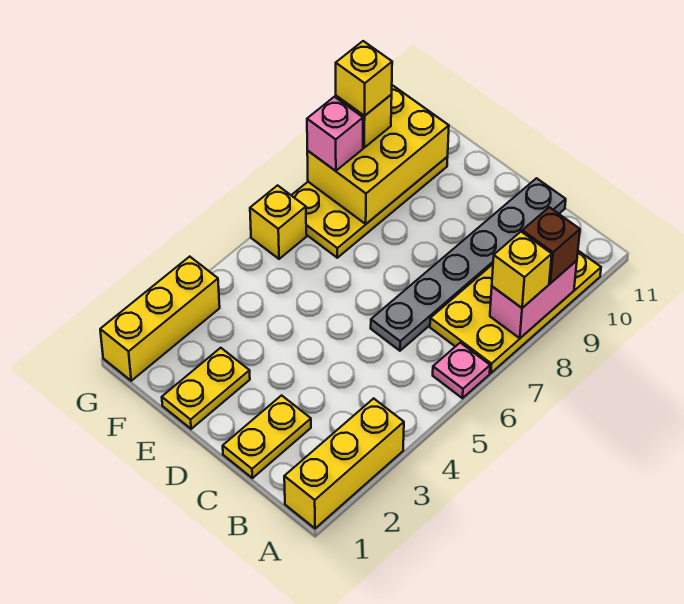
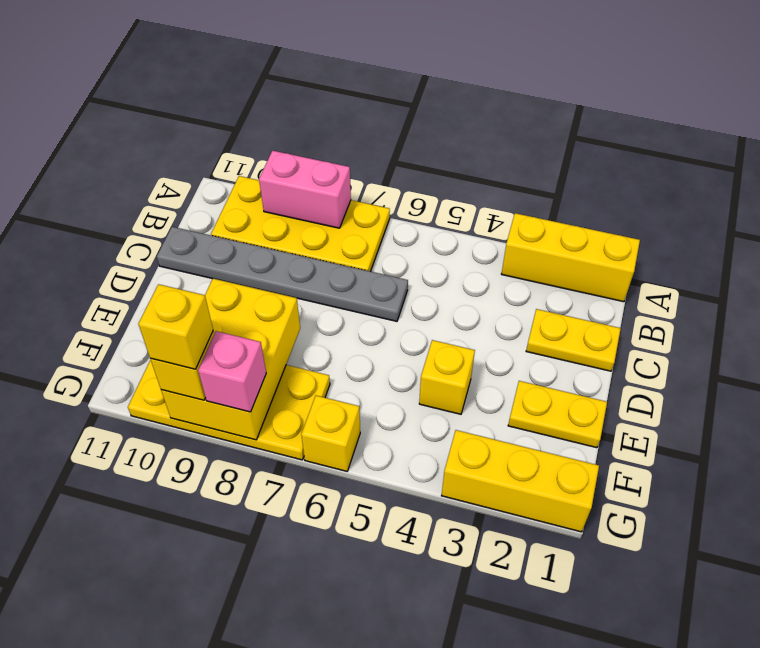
pink plate A6 level 1 -> none
yellow brick A8 level 3 -> yellow brick E4 level 1
brown brick A9 level 3 -> none
yellow brick F8:G10 level 2 -> yellow brick E8:G9 level 2

